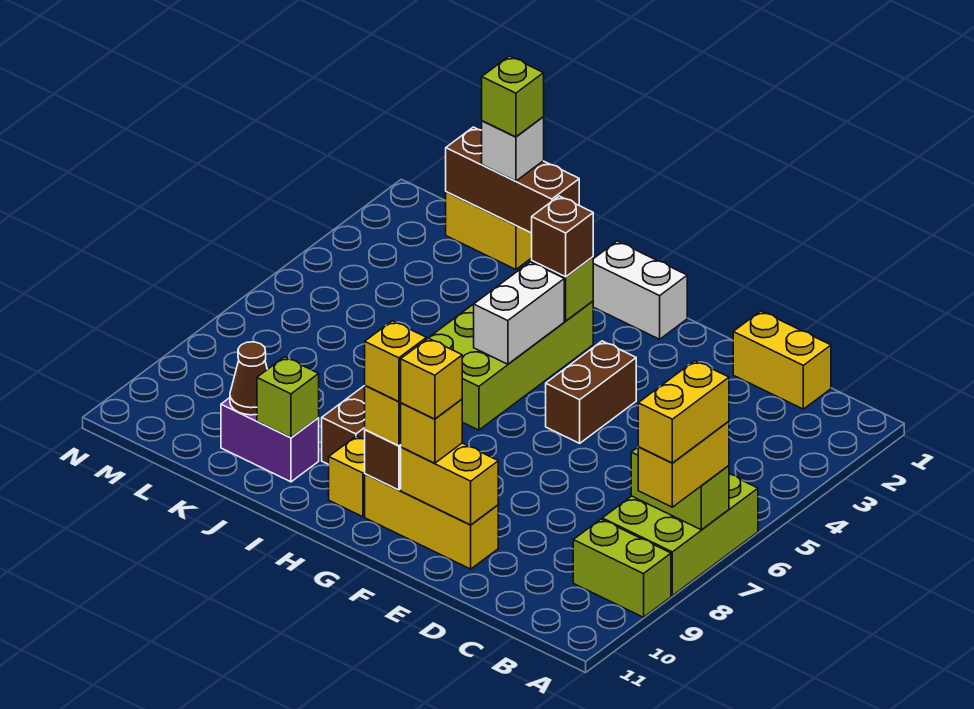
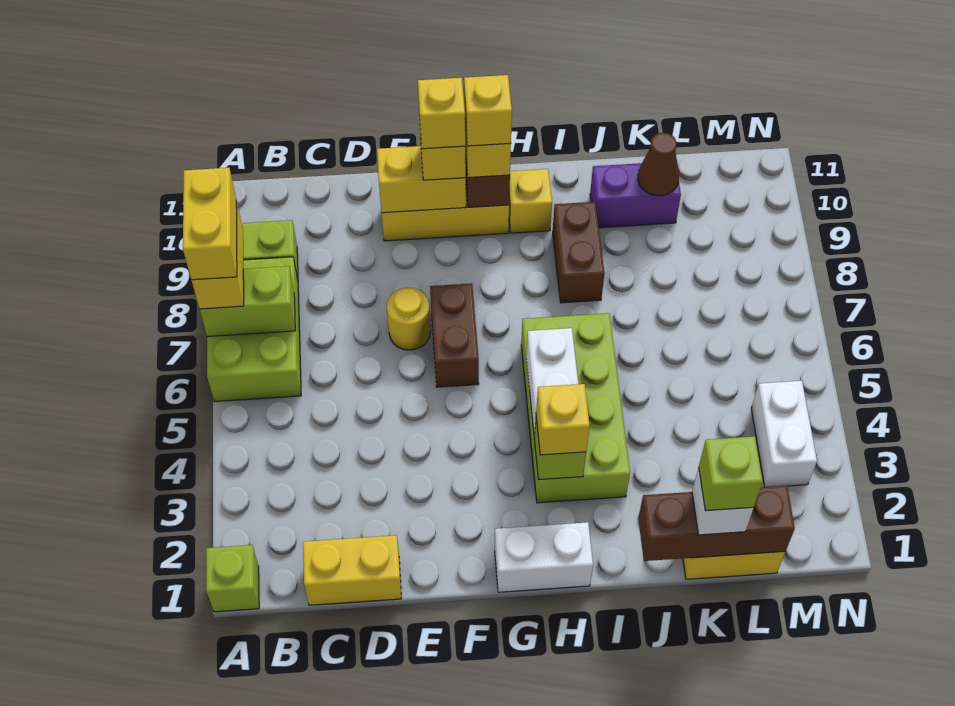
none -> yellow round brick E7 level 1
brown brick F4:F5 level 1 -> brown brick F6:F7 level 1
brown brick H3 level 3 -> yellow brick H3 level 3
lime brick J10 level 2 -> lime brick A1 level 1
none -> white brick M3:M4 level 1

